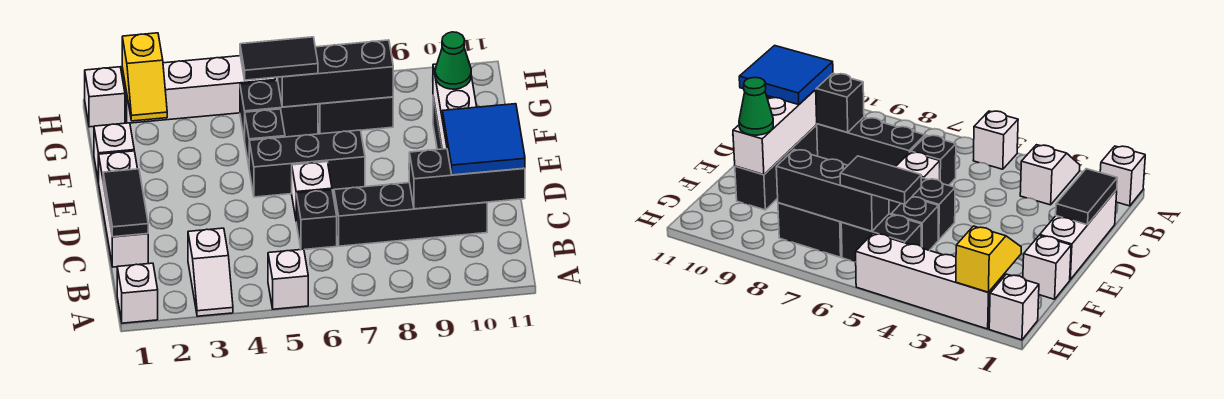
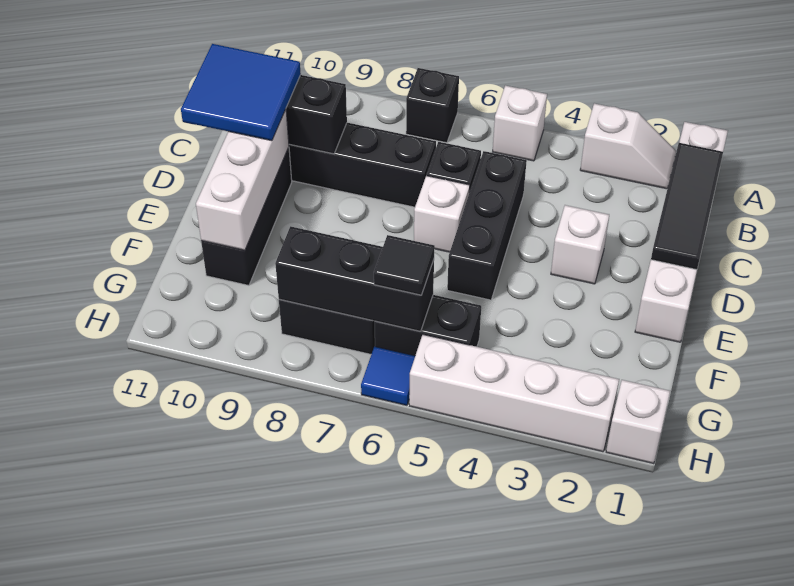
white slope A3:B3 level 1 top B -> white slope A2:A3 level 1 top 3
black tile C1:D1 level 2 -> black tile B1:D1 level 2
black brick E5:E7 level 1 -> black brick C5:E5 level 1
white brick F1 level 1 -> white brick D3 level 1
black brick F5 level 1 -> black brick A7 level 1
green cone F10 level 3 -> none
yellow slope G2:H2 level 2 top H -> none
black tile G5:G6 level 3 -> black tile G6 level 3
none -> blue tile H6 level 1

